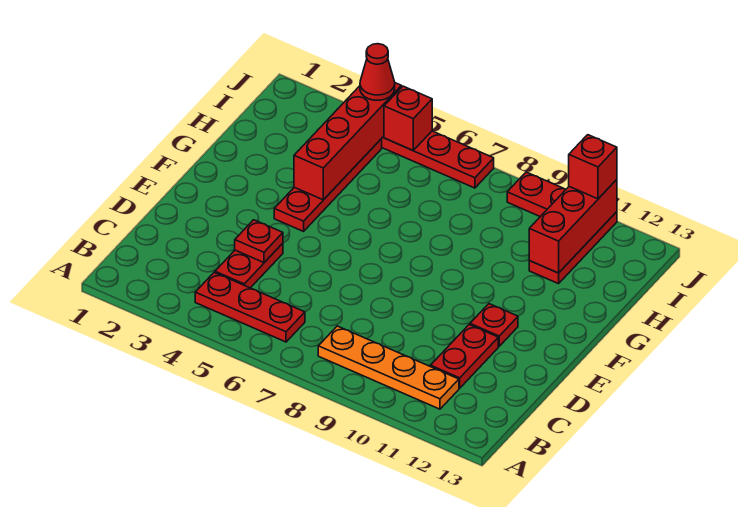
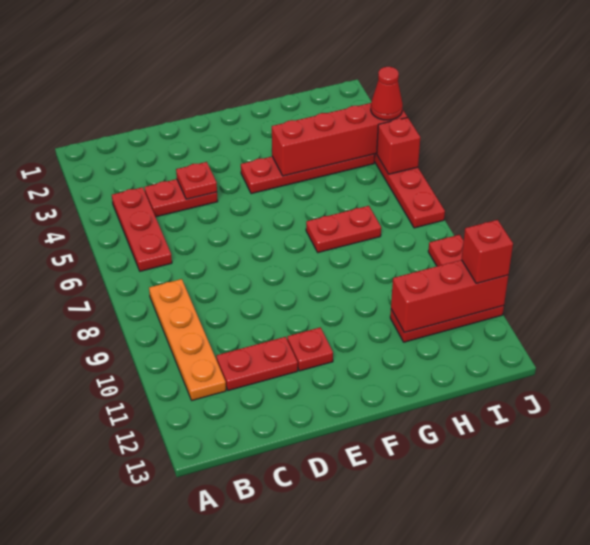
none -> red plate G7:H7 level 1

